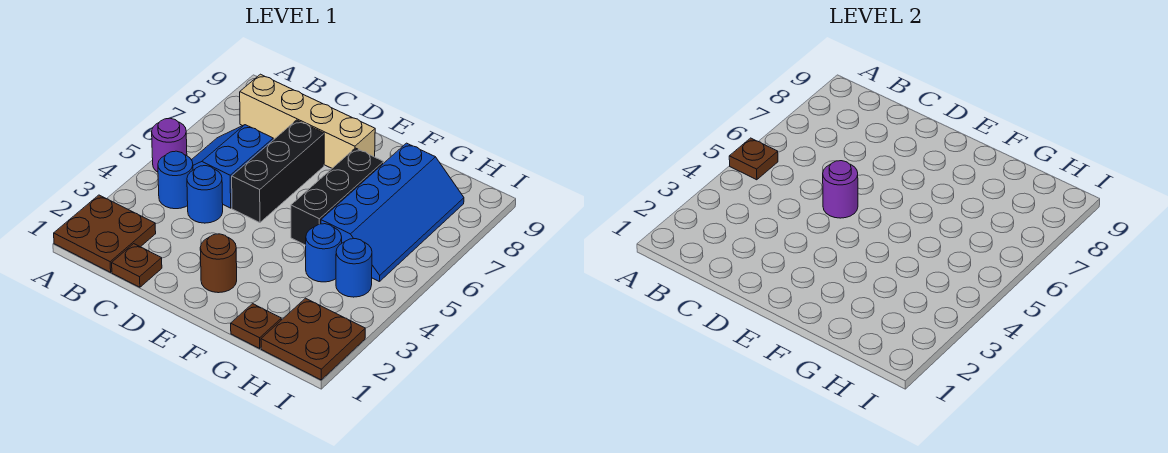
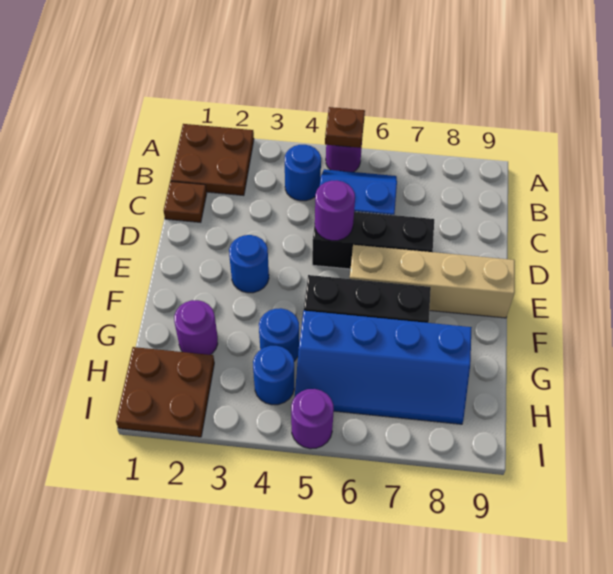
tan brick B8:E8 level 1 -> tan brick E6:E9 level 1
blue round brick C4 level 1 -> blue round brick E3 level 1
brown round brick E2 level 1 -> none
brown plate G1 level 1 -> none
none -> purple round brick G2 level 1
none -> purple round brick I5 level 1

